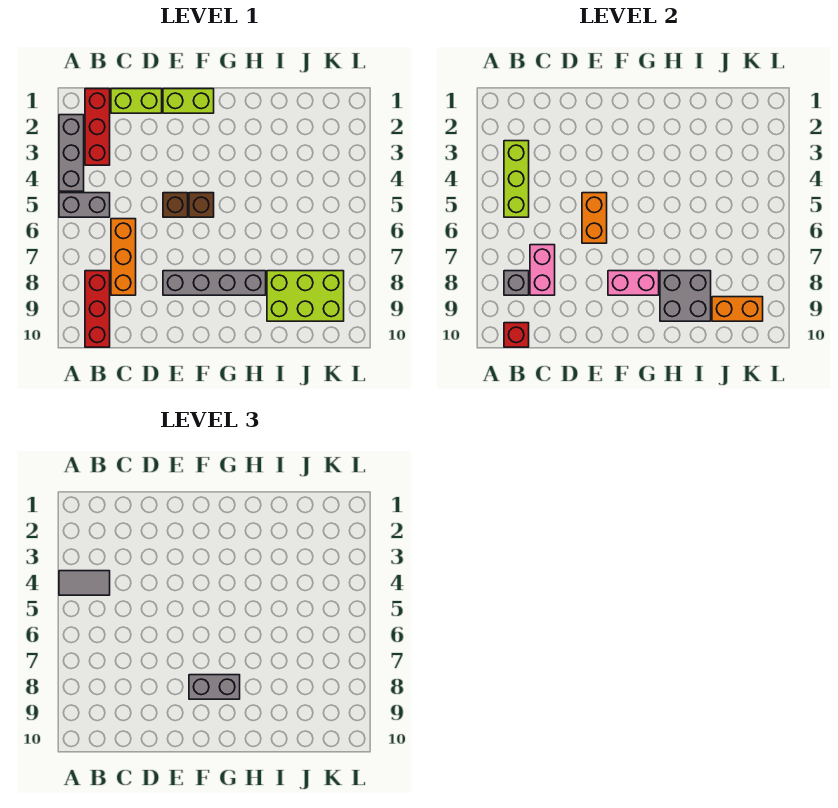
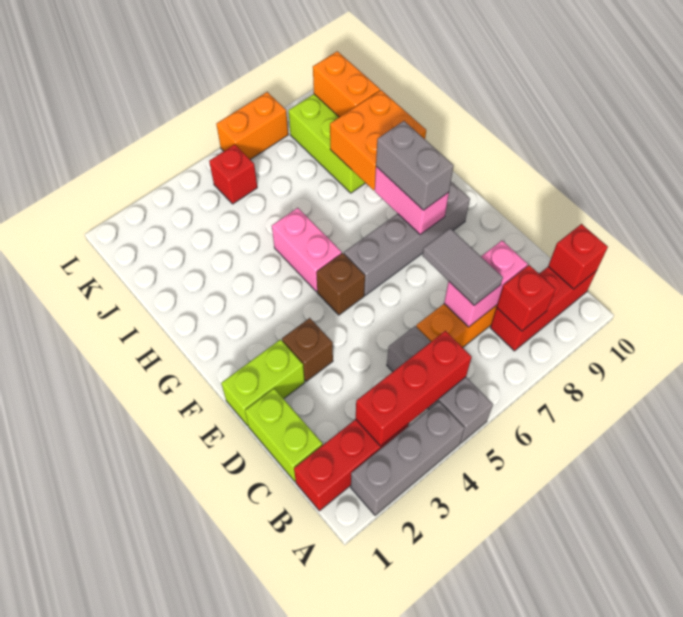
grey tile A4:B4 level 3 -> grey tile C7:D7 level 3
grey brick A5:B5 level 1 -> grey brick A5:C5 level 1
lime brick B3:B5 level 2 -> red brick B3:B5 level 2
grey brick B8 level 2 -> red brick B8 level 2
lime brick E1:F1 level 1 -> lime brick E1:E2 level 1
brown brick E5 level 1 -> brown brick E3 level 1
orange brick E5:E6 level 2 -> orange brick L6:L7 level 1
grey brick E8:H8 level 1 -> grey brick F6:F9 level 1
none -> pink brick G5:H5 level 1
grey brick H8:I9 level 2 -> orange brick H8:I9 level 2
none -> red brick K5 level 1

